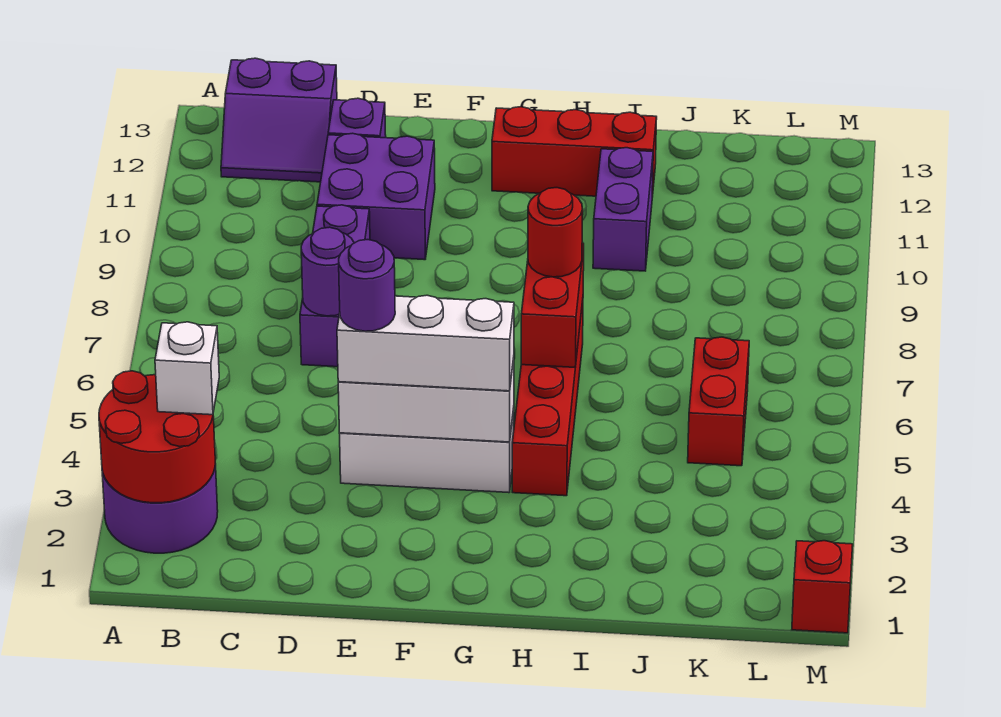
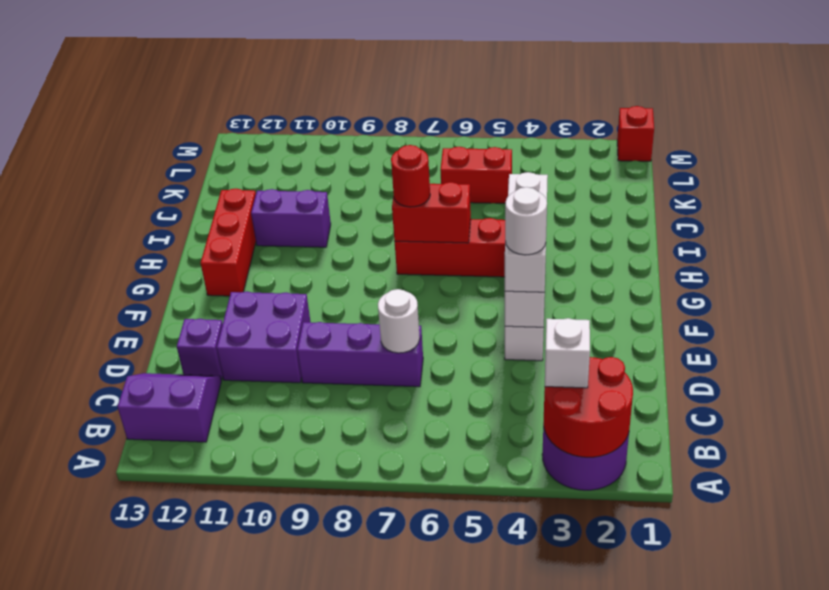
purple slope B12:C13 level 1 top 13 -> purple slope B12:C13 level 1 top B
purple round brick D7 level 2 -> white round brick D7 level 2
purple round brick E4 level 4 -> white round brick E4 level 4

